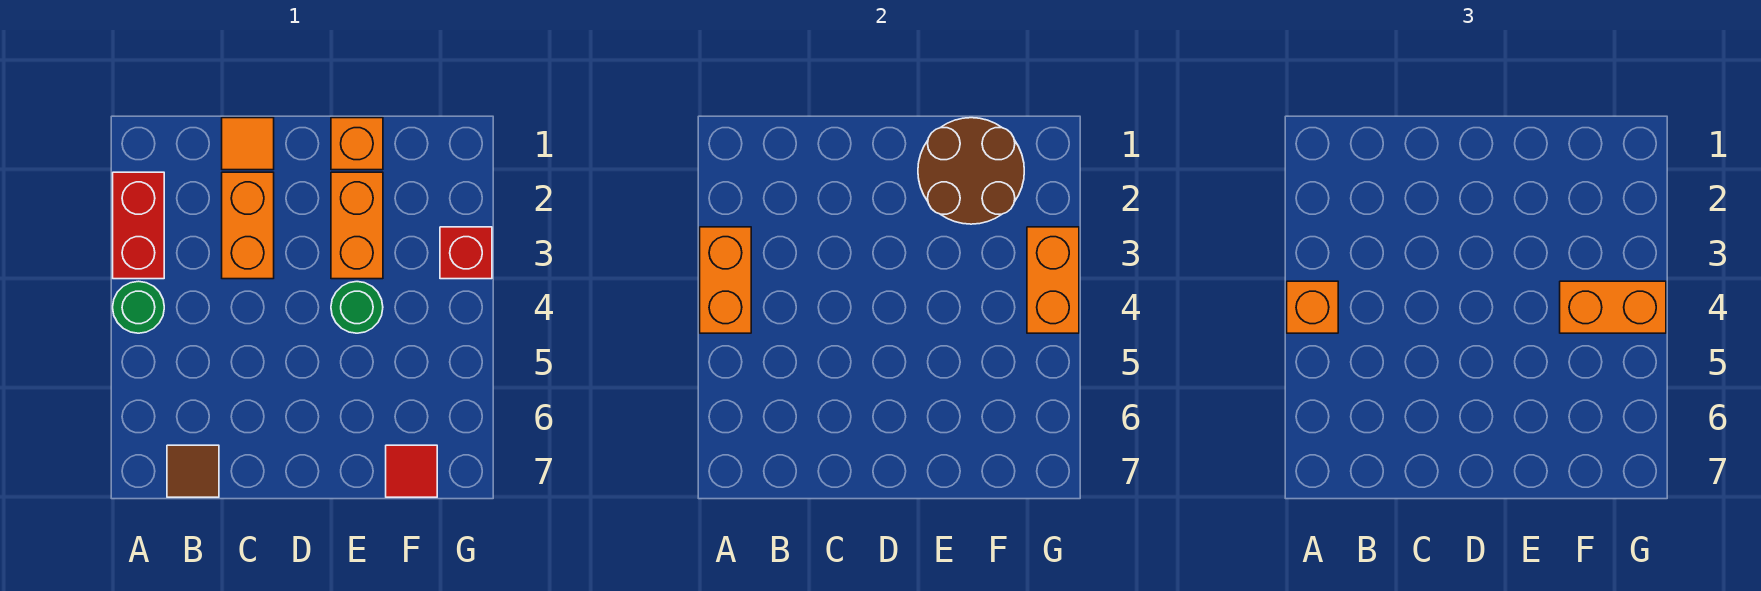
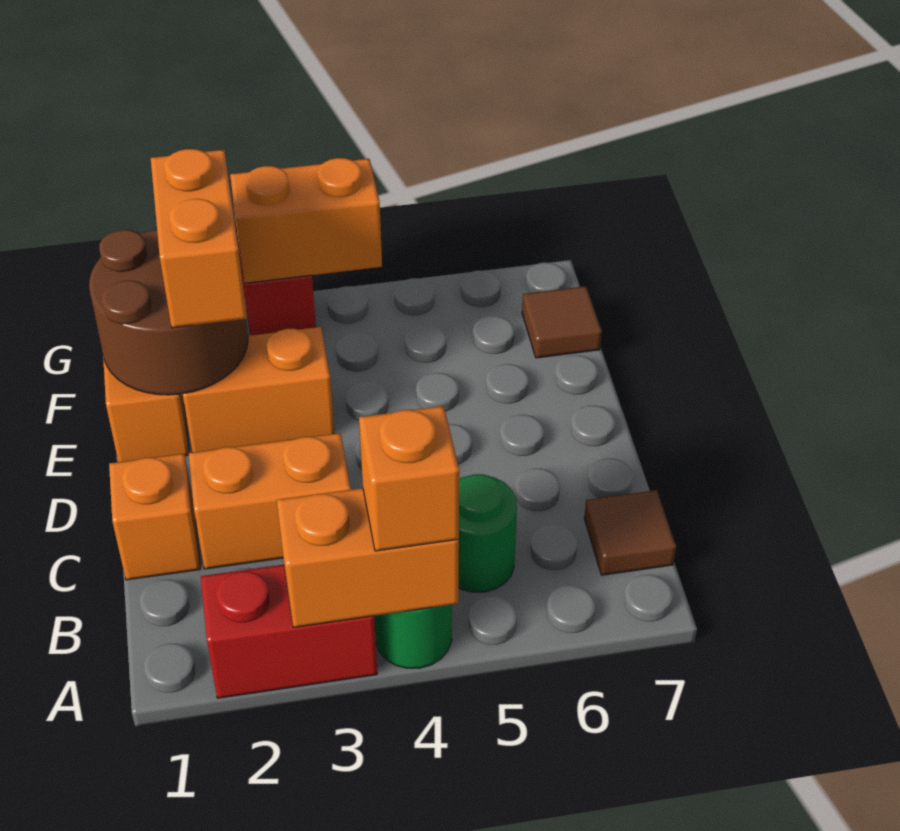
orange tile C1 level 1 -> orange brick C1 level 1
green round brick E4 level 1 -> green round brick B5 level 1
orange brick F4:G4 level 3 -> orange brick E2:F2 level 3
red tile F7 level 1 -> brown tile F7 level 1

